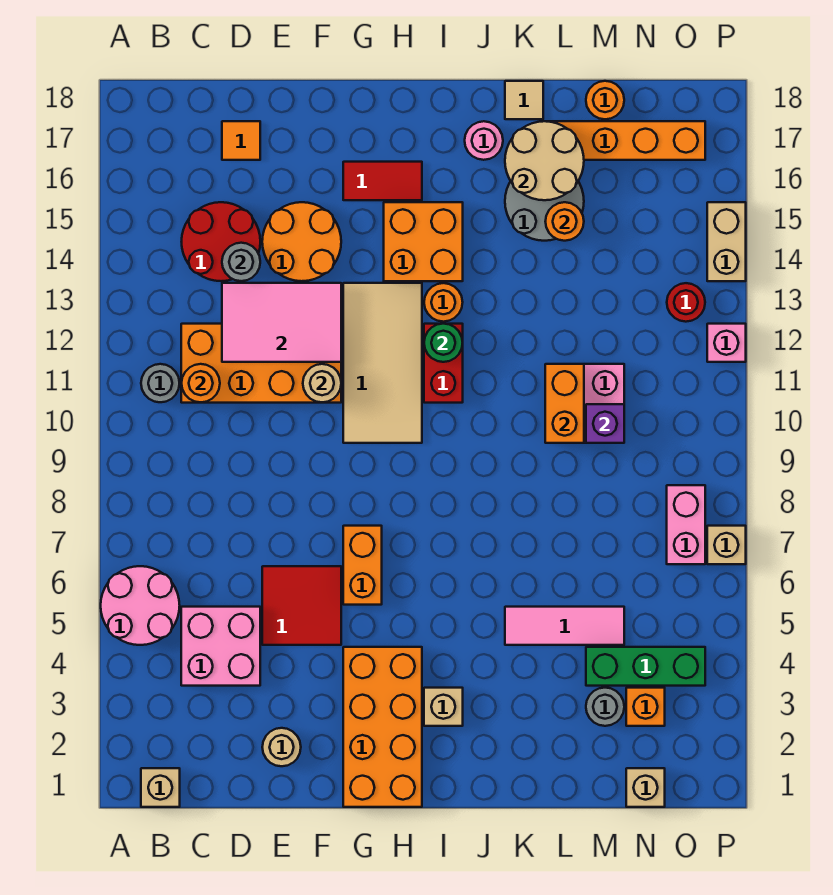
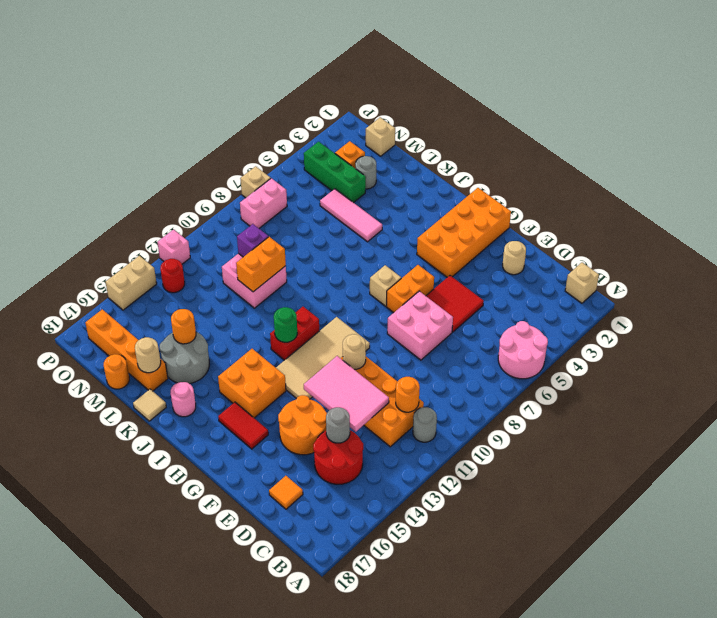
pink brick C4:D5 level 1 -> pink brick E7:F8 level 1
tan brick I3 level 1 -> tan brick H7 level 1
orange round brick I13 level 1 -> none
tan round brick K16:L17 level 2 -> tan round brick L17 level 2

